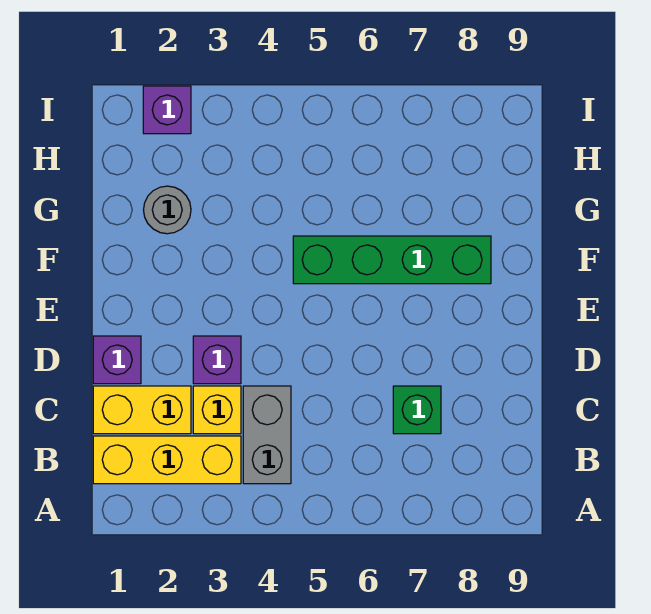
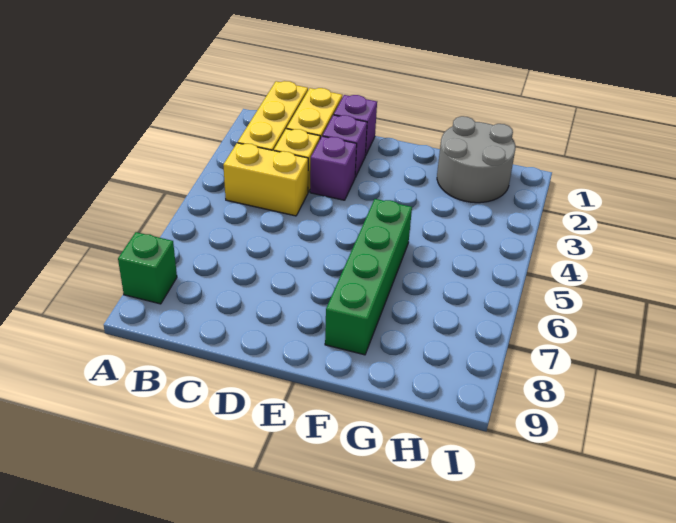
grey brick B4:C4 level 1 -> yellow brick B4:C4 level 1
green brick C7 level 1 -> green brick A8 level 1
grey round brick G2 level 1 -> grey round brick G1:H2 level 1
purple brick I2 level 1 -> purple brick D2 level 1

